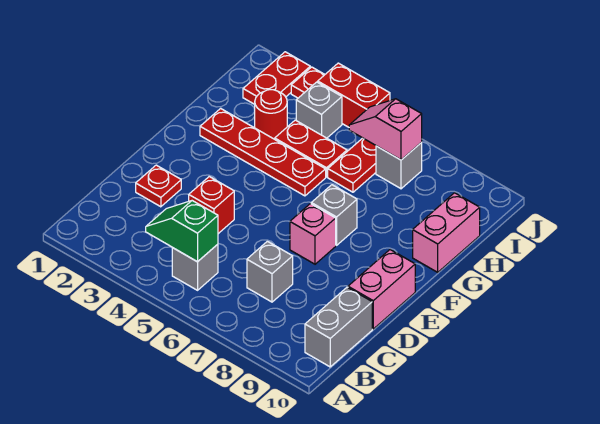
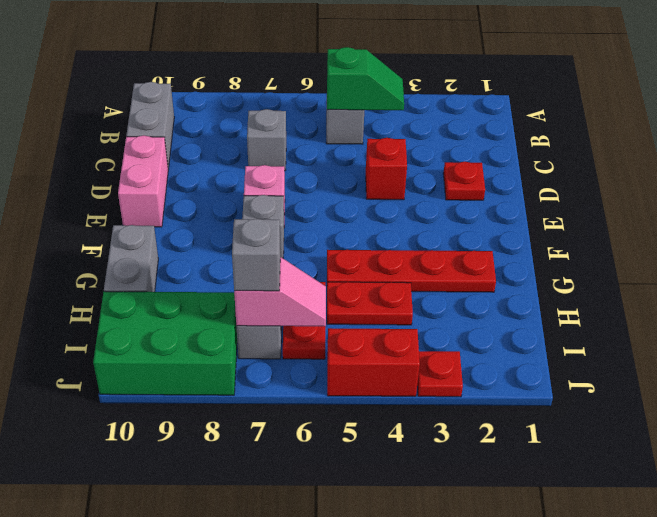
pink brick G10:H10 level 1 -> grey brick G10:H10 level 1
red round brick H3 level 1 -> none
red plate I2:J2 level 1 -> none
grey brick I4 level 1 -> grey brick I7 level 3
none -> green brick I8:J10 level 1

